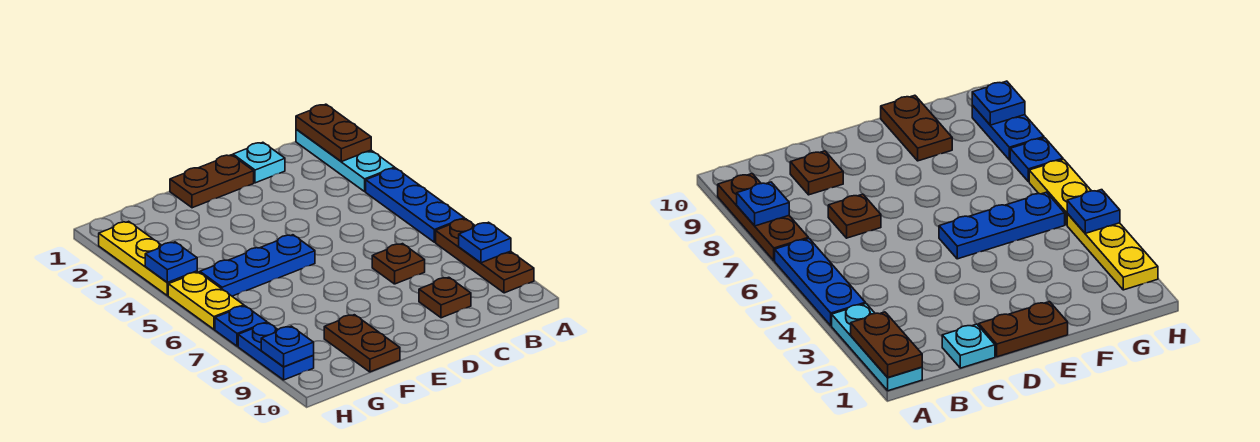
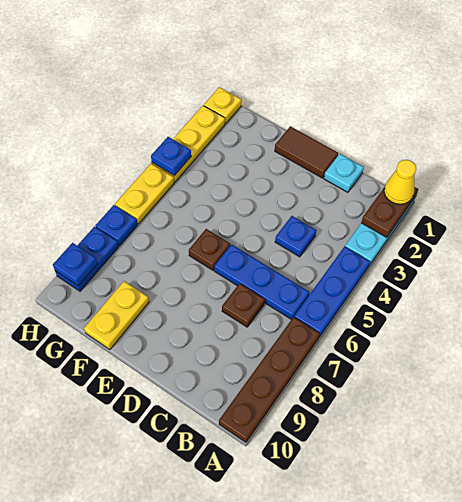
none -> yellow cone A1 level 3
brown plate A7:A9 level 1 -> brown plate A7:A10 level 1
blue plate A8 level 2 -> blue plate C4 level 1
brown plate C9 level 1 -> brown plate E6 level 1
brown plate D1:E1 level 1 -> brown tile D1:E1 level 1
blue plate E5:G5 level 1 -> blue plate B6:D6 level 1
brown plate F9:F10 level 1 -> yellow plate F9:F10 level 1
none -> yellow plate H1 level 1

